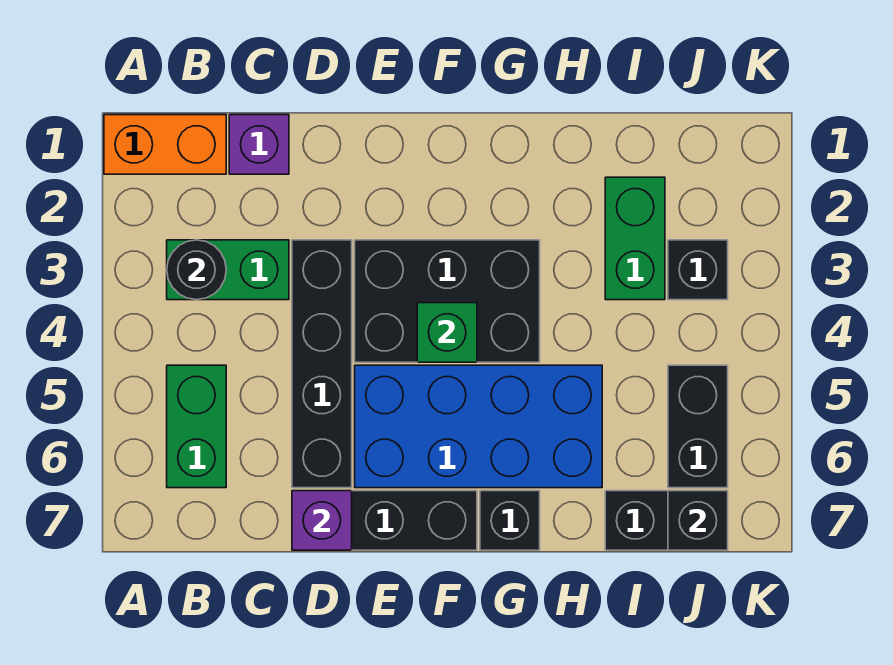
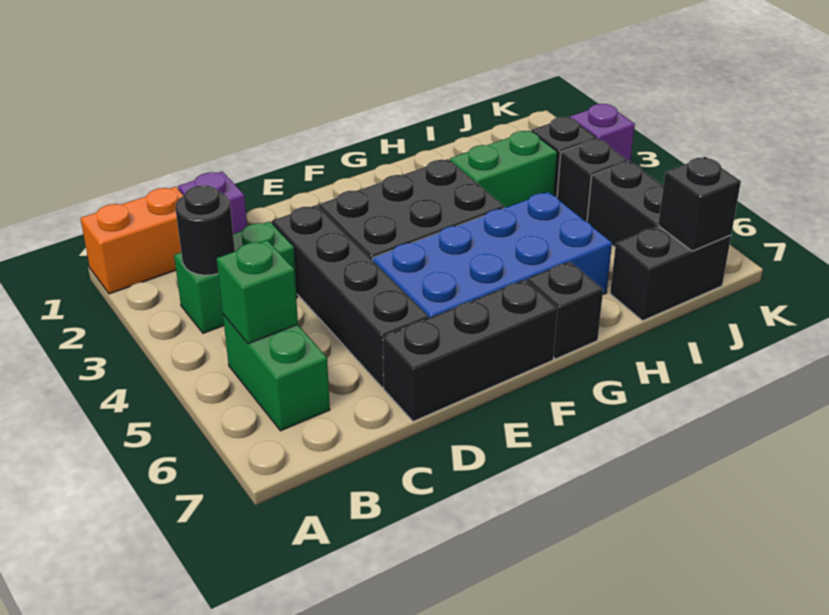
purple brick D7 level 2 -> purple brick K3 level 1
green brick F4 level 2 -> green brick B5 level 2
green brick I2:I3 level 1 -> green brick H3:I3 level 1
none -> black brick J4 level 1

